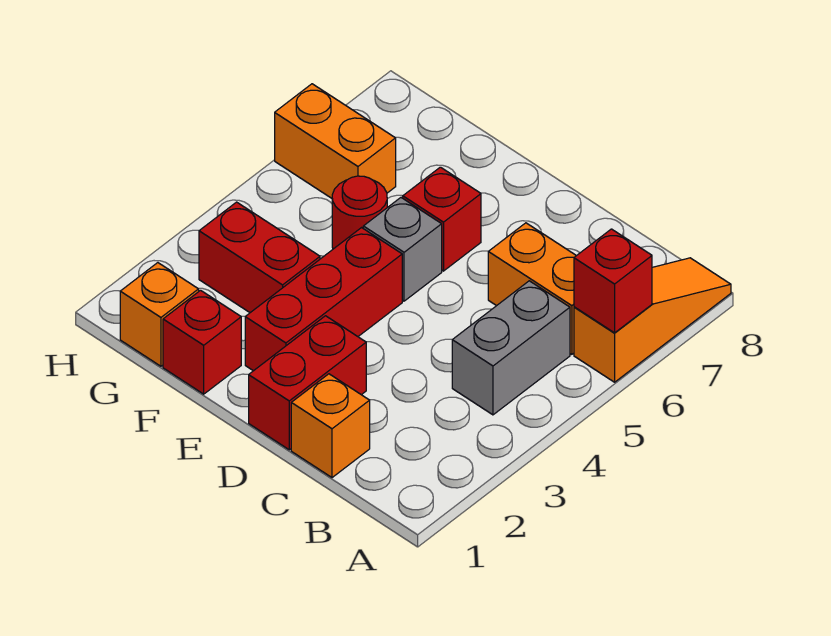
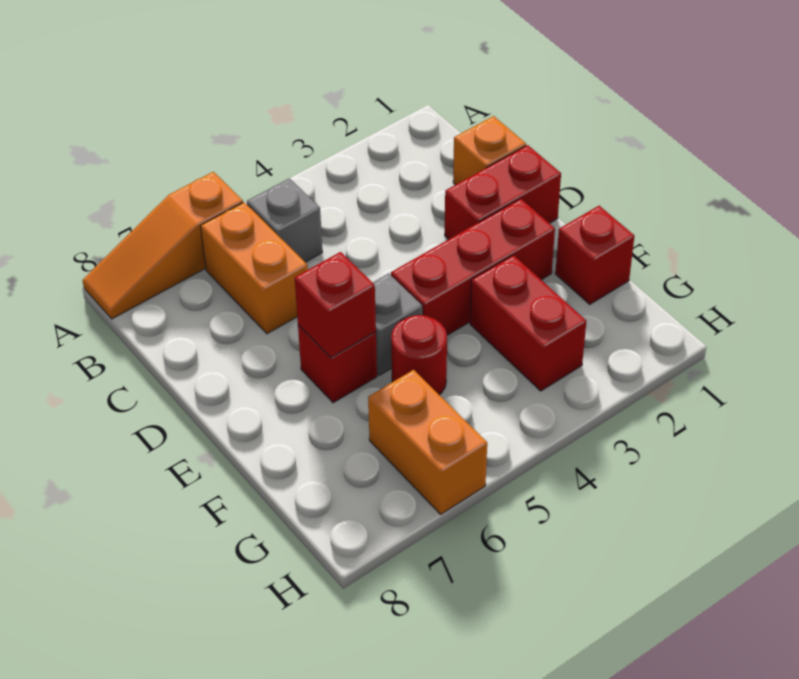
red brick A6 level 2 -> red brick E6 level 2
grey brick B4:B5 level 1 -> grey brick B5 level 1
orange brick G1 level 1 -> none

